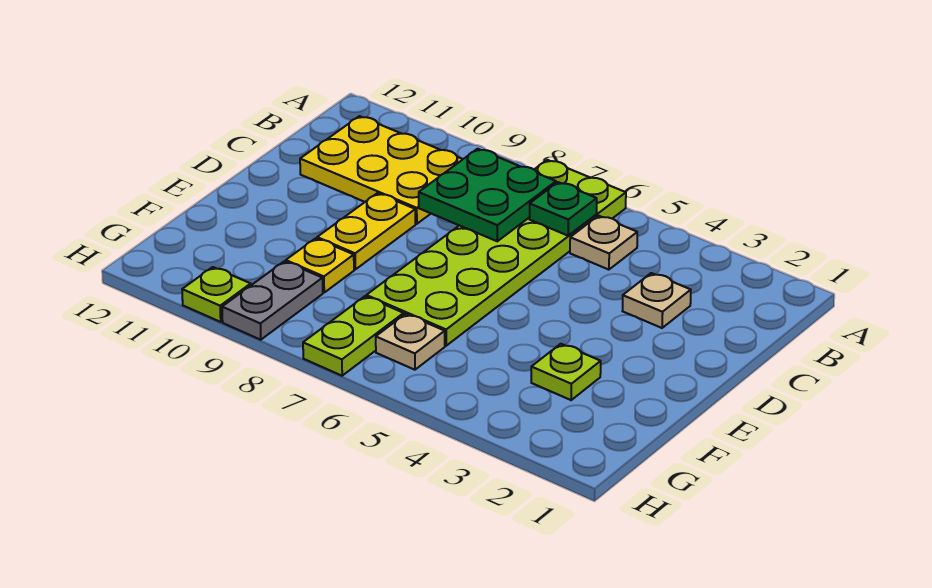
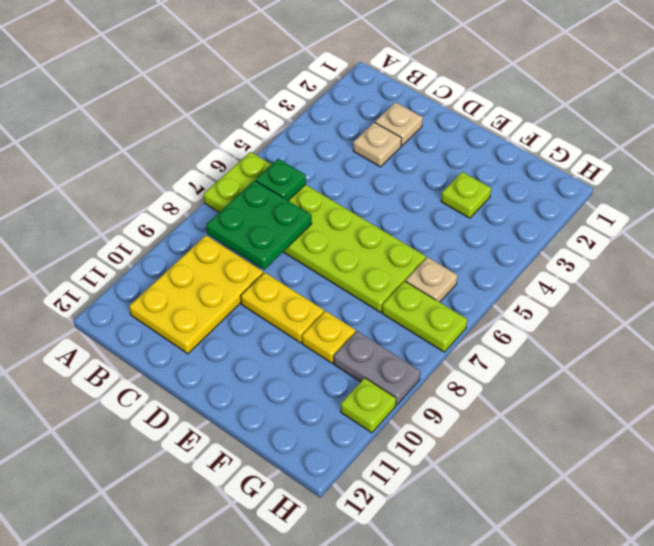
tan plate B5 level 1 -> tan plate C2 level 1

